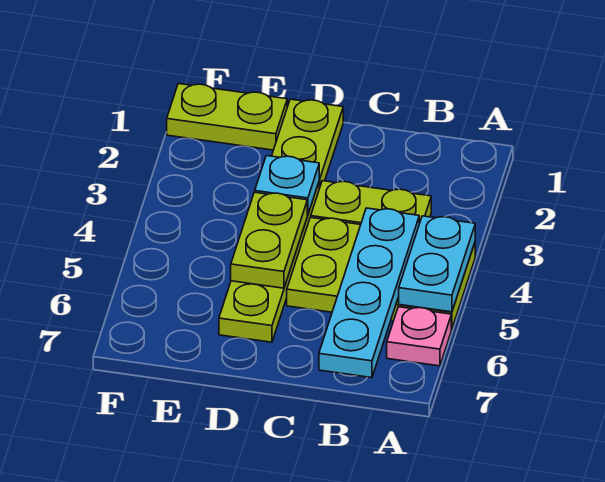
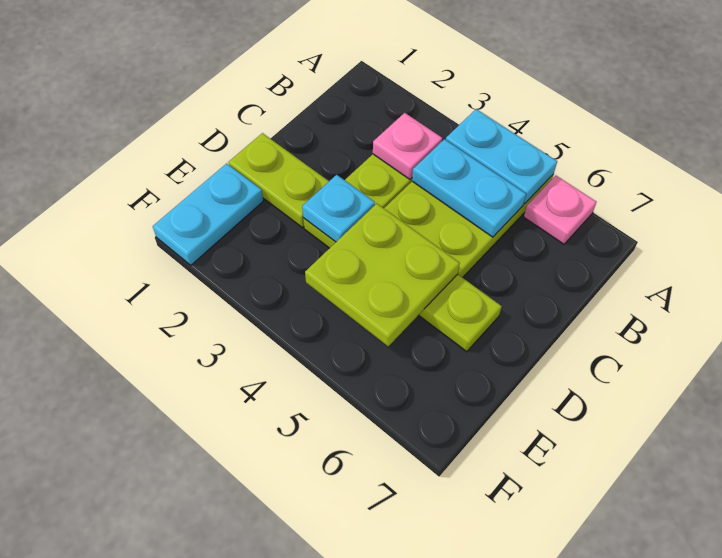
none -> pink plate B3 level 2
cyan plate B4:B7 level 2 -> cyan plate B4:B5 level 2
lime plate D4:D5 level 2 -> lime plate D4:E5 level 2
lime plate E1:F1 level 1 -> cyan plate E1:F1 level 1

